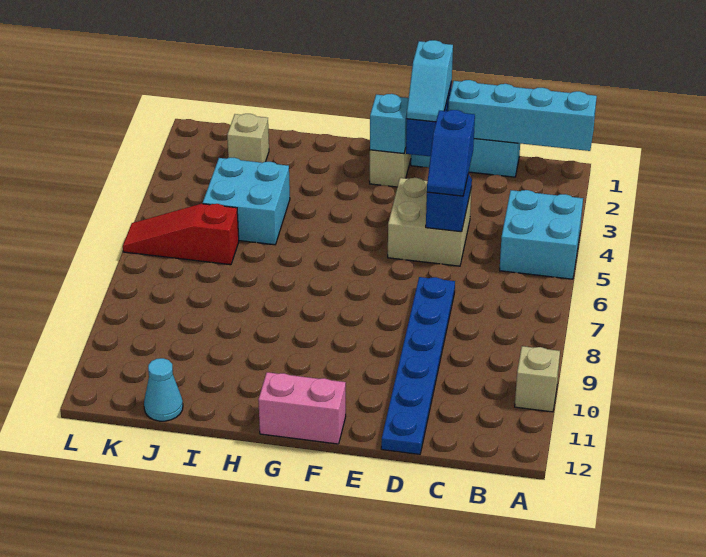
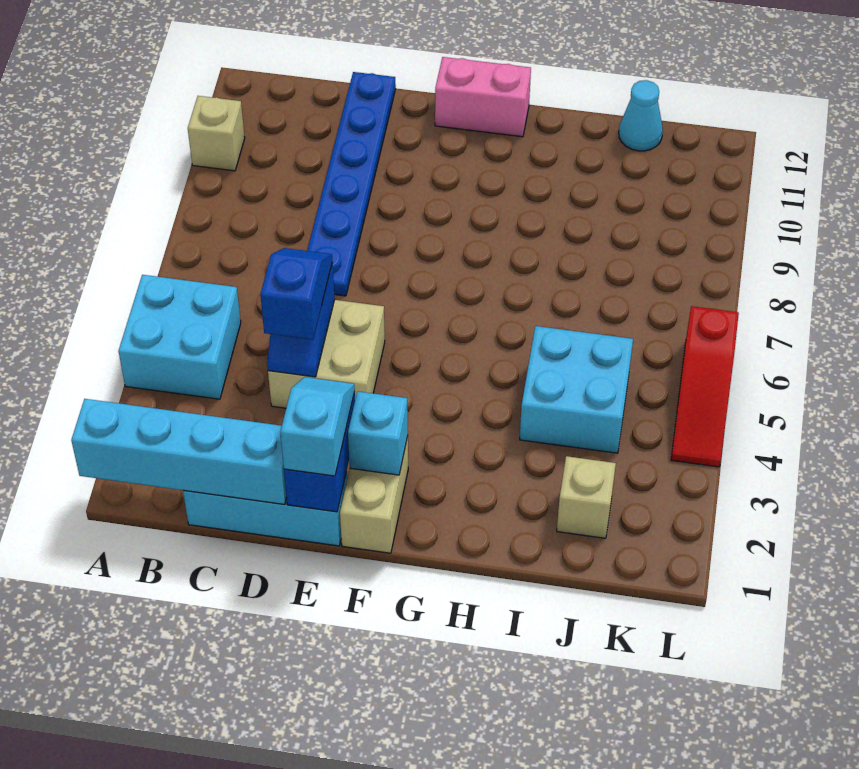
red slope J6:L6 level 1 top J -> red slope L4:L6 level 1 top 6

